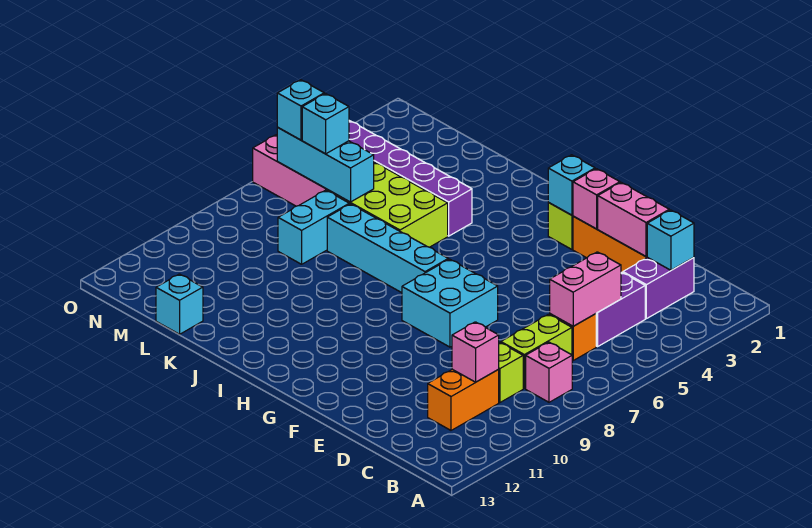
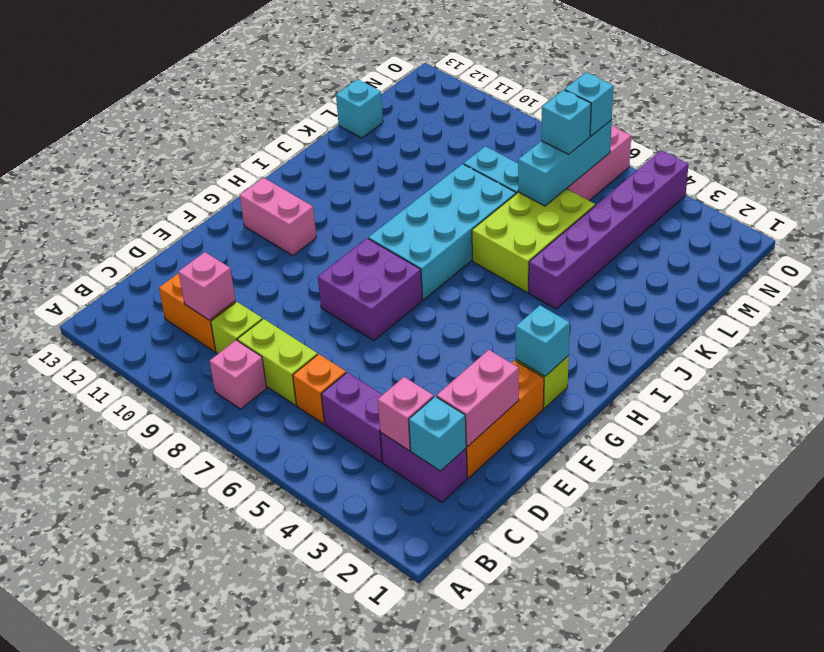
pink brick C5:C6 level 2 -> pink brick G11:G12 level 1
pink brick F2 level 2 -> pink brick C3 level 2
cyan brick F7:G8 level 1 -> purple brick F7:G8 level 1
cyan brick H7:K7 level 1 -> cyan brick H7:K8 level 1

